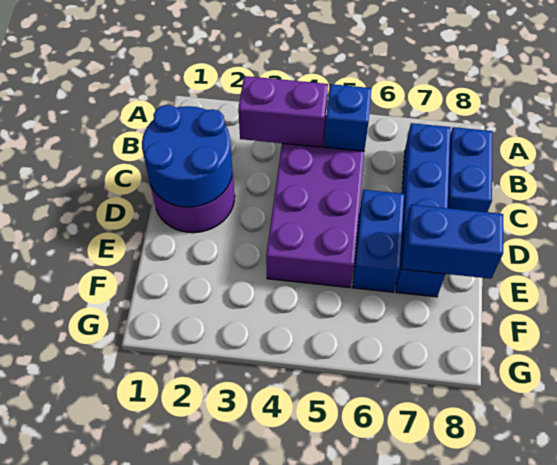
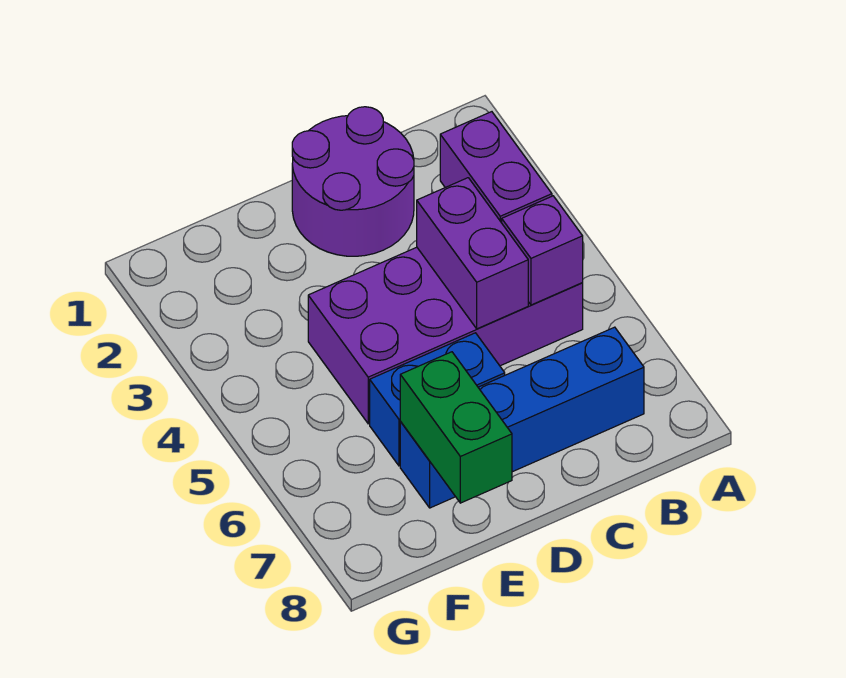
blue brick B5 level 2 -> purple brick B5 level 2
blue brick B8:C8 level 1 -> none
blue round brick C1:D2 level 2 -> none
none -> purple brick C4:C5 level 2
blue brick E7:E8 level 2 -> green brick E7:E8 level 2

